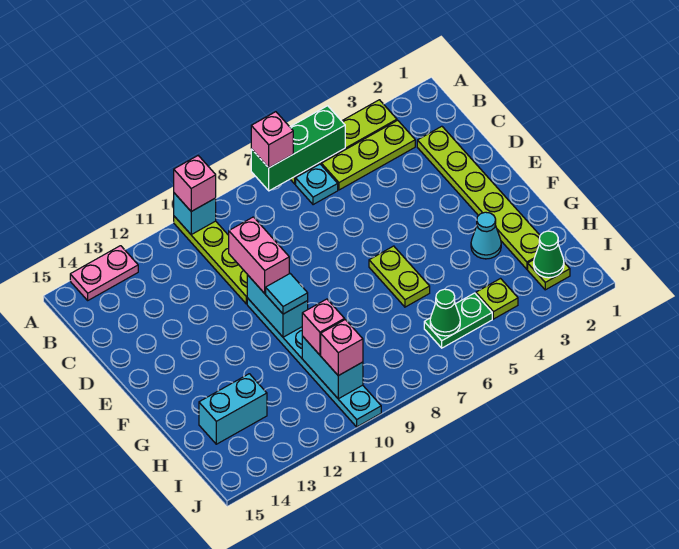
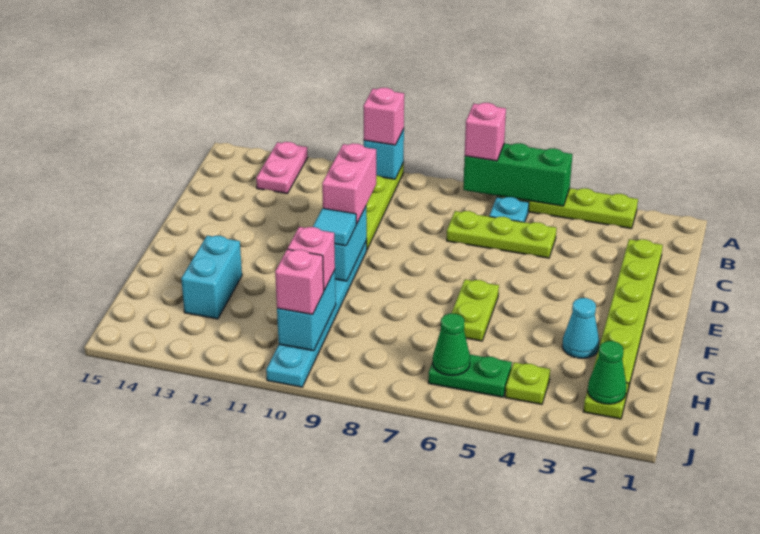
pink plate A13:A14 level 1 -> pink plate A13:B13 level 1
lime plate B3:B5 level 1 -> lime plate C5:C7 level 1
cyan brick H13:H14 level 1 -> cyan brick G13:H13 level 1

